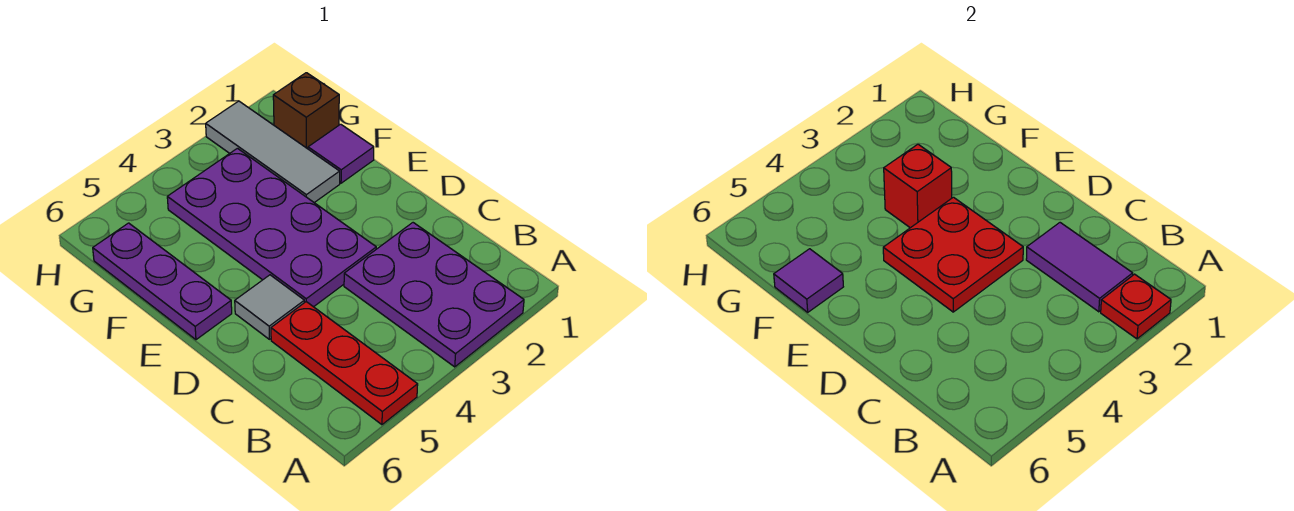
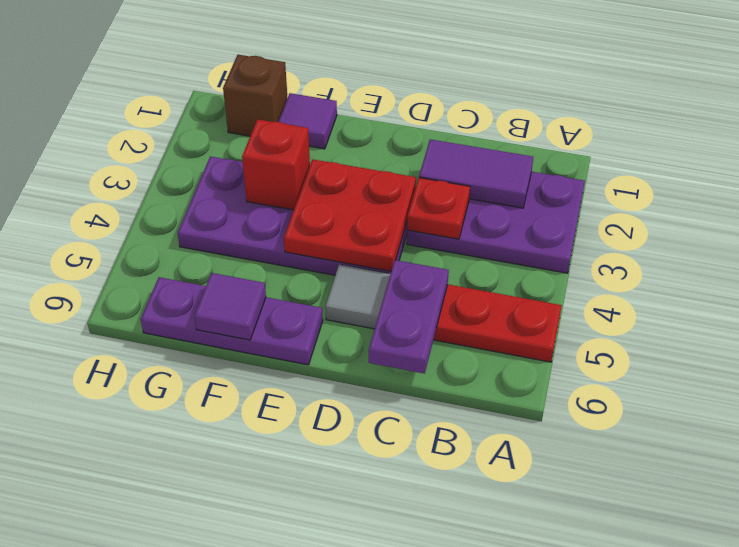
red plate A2 level 2 -> red plate C3 level 2
none -> purple plate C5:C6 level 2
grey tile F2:H2 level 1 -> none

